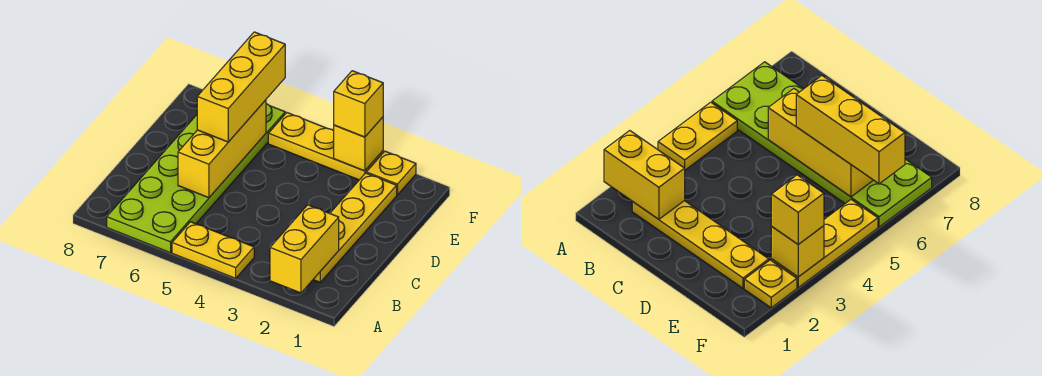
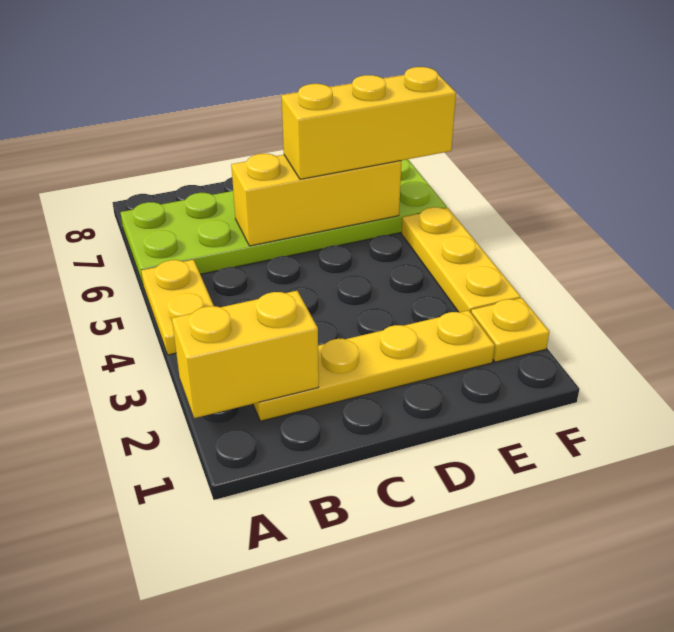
yellow brick F3 level 2 -> none
yellow brick F3 level 3 -> none

